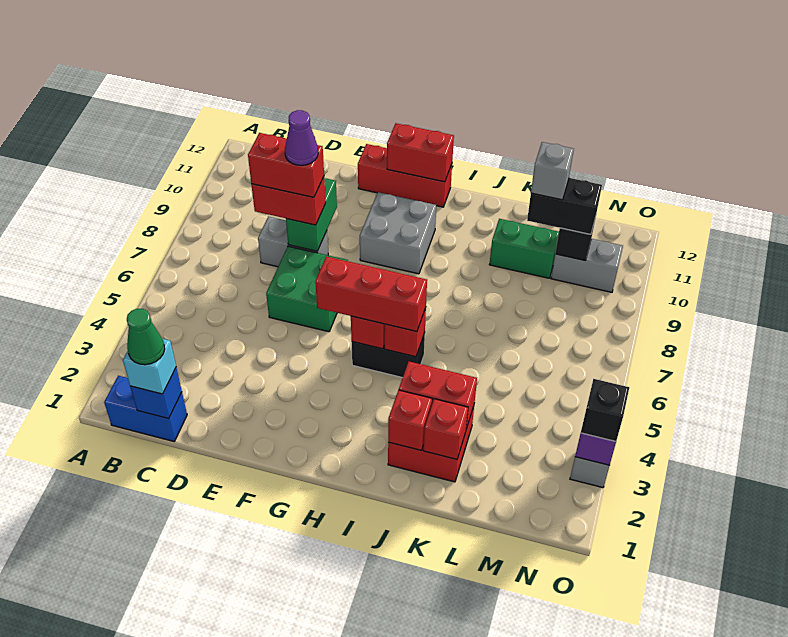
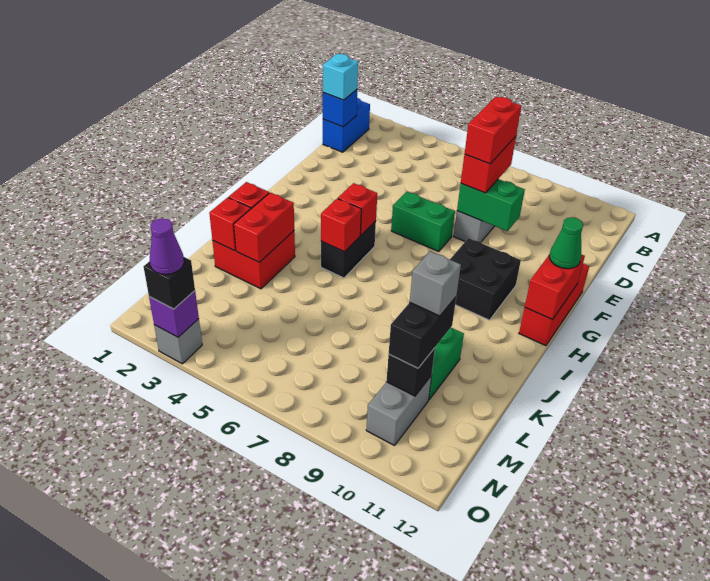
green cone C1 level 4 -> green cone G12 level 3
green brick E6:F7 level 1 -> green brick F6:F7 level 1
purple cone E8 level 5 -> purple cone O3 level 4
red brick G5:I5 level 3 -> none
grey brick G9:H10 level 1 -> black brick G9:H10 level 1

